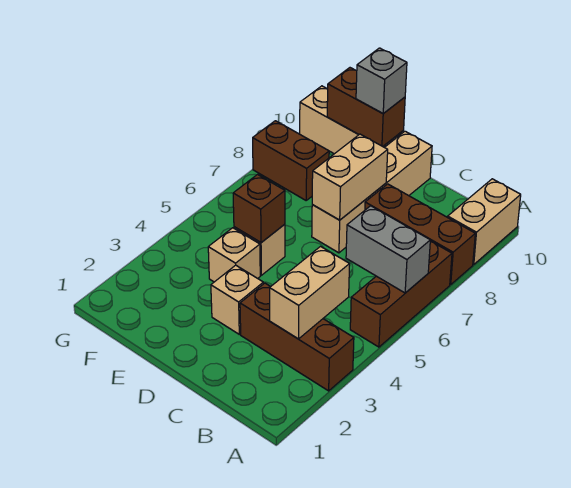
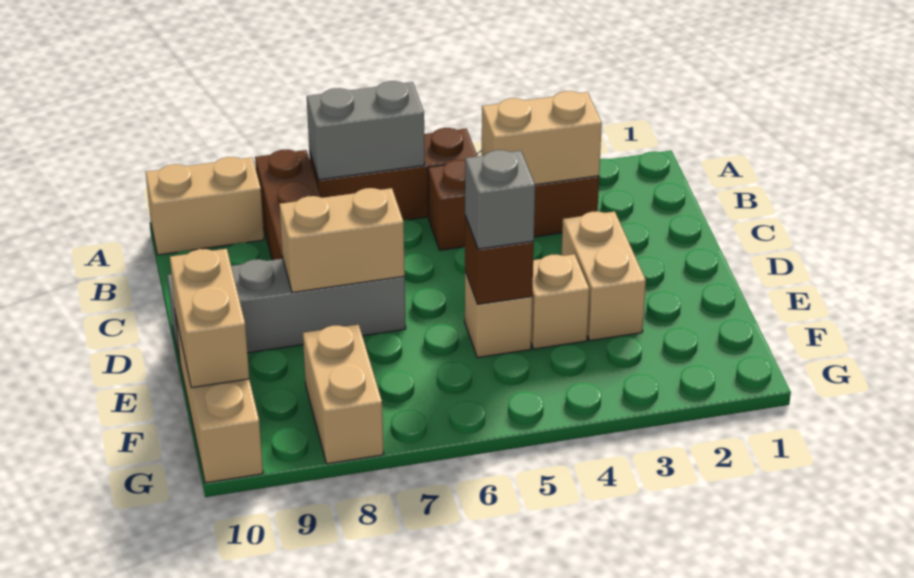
brown brick A3:C3 level 1 -> brown brick B3:B5 level 1
grey brick A6:B6 level 2 -> grey brick A6:A7 level 2
tan brick D3 level 1 -> tan brick D3:E3 level 1
tan brick D7:D10 level 1 -> grey brick D7:D10 level 1
brown brick E10:F10 level 2 -> tan brick E10:F10 level 2
grey brick E10 level 3 -> grey brick E5 level 3
brown brick F8:G8 level 1 -> tan brick F8:G8 level 1

